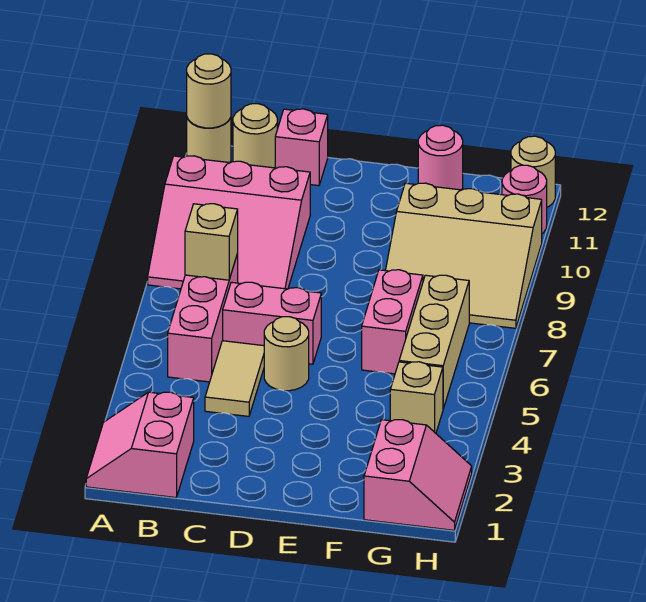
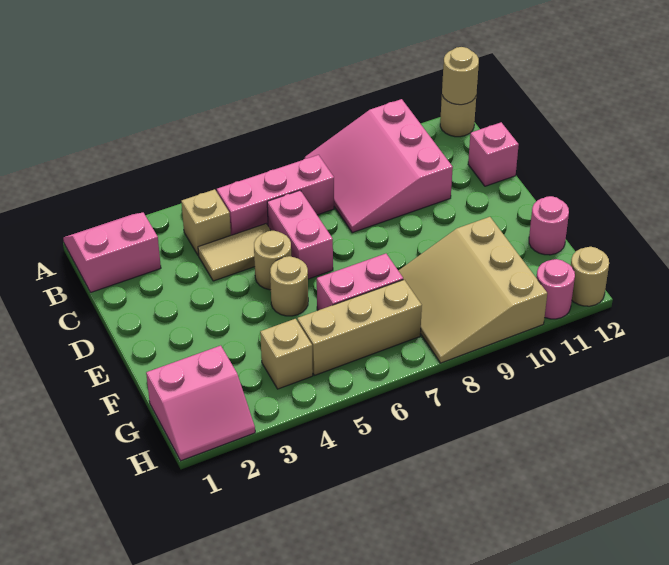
tan brick B7 level 2 -> tan brick B4 level 1
tan round brick B12 level 1 -> tan round brick E5 level 1

